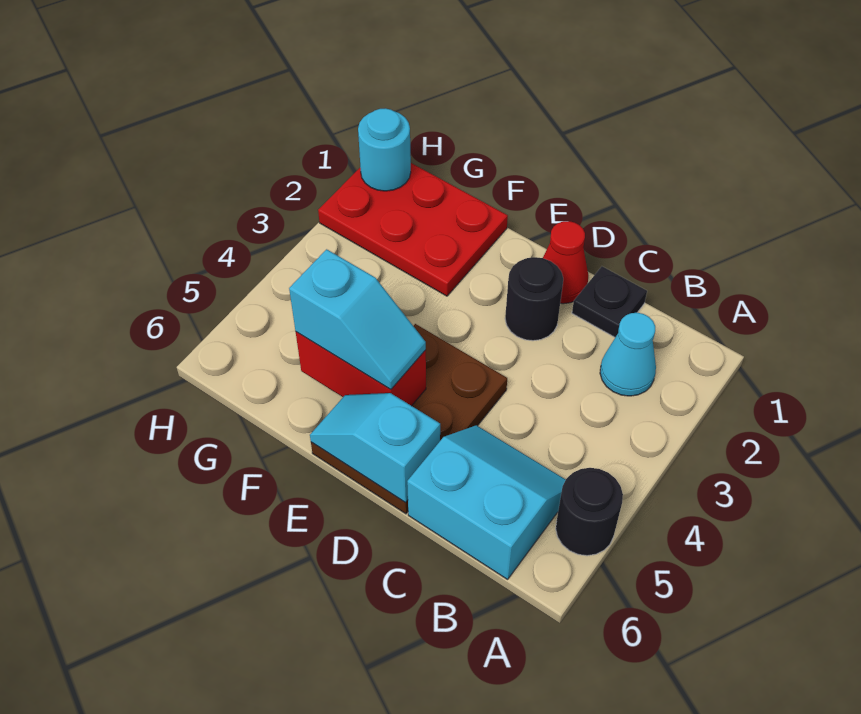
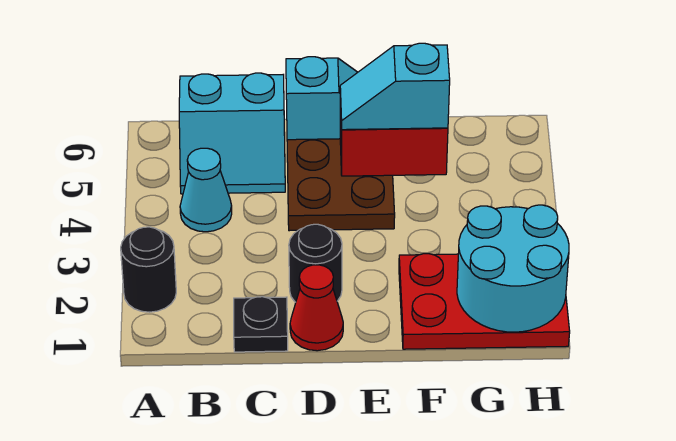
black round brick A5 level 1 -> black round brick A2 level 1
cyan cone B2 level 1 -> cyan cone B4 level 1
cyan round brick H1 level 2 -> cyan round brick G1:H2 level 2

